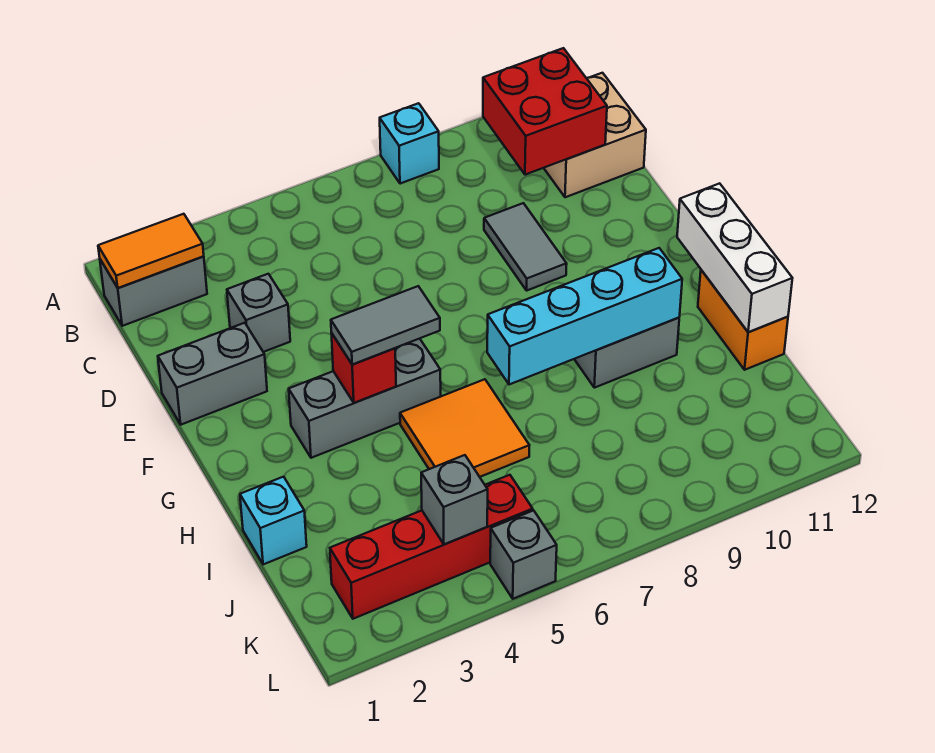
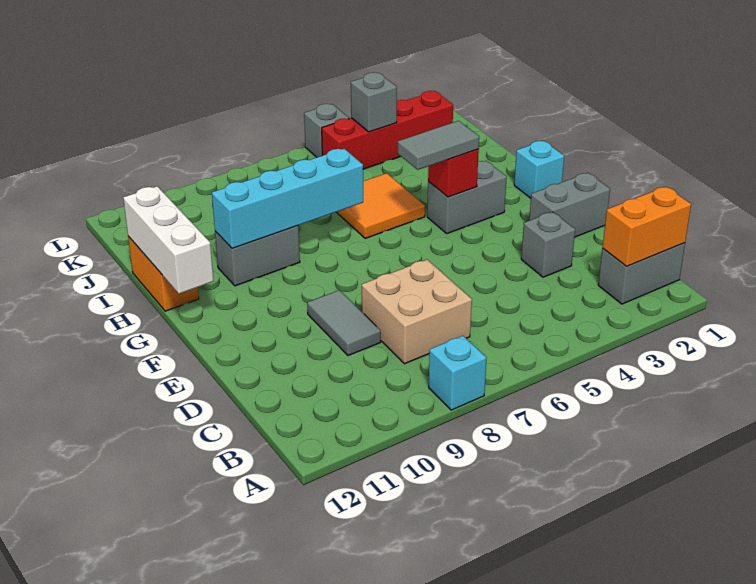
orange tile B1:B2 level 2 -> orange brick B1:B2 level 2
red brick B10:C11 level 2 -> none
tan brick B11:C12 level 1 -> tan brick C7:D8 level 1
grey brick G3:G5 level 1 -> grey brick G3:G4 level 1
cyan brick I1 level 1 -> cyan brick G1 level 1

